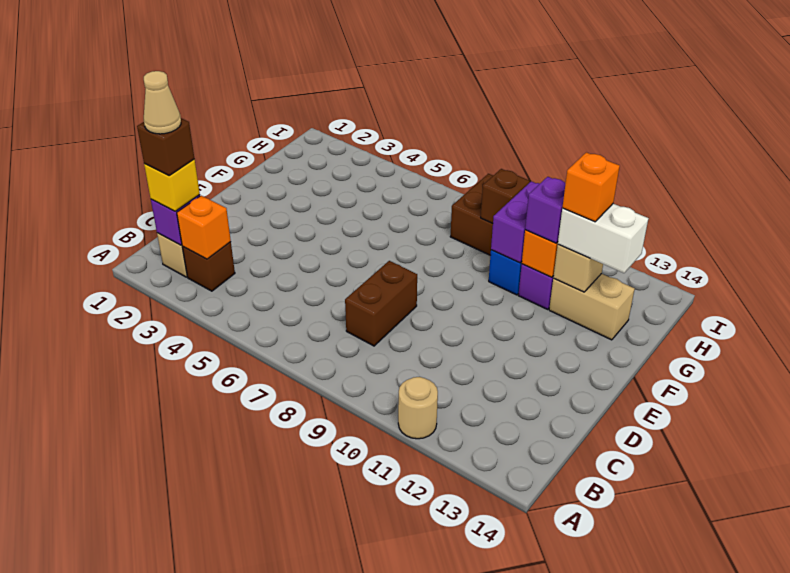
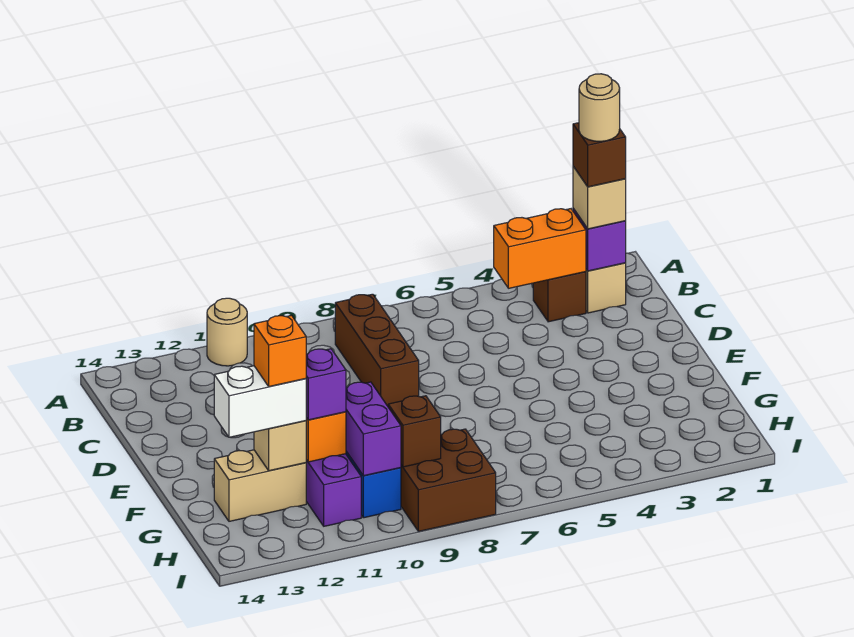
yellow brick B2 level 3 -> tan brick B2 level 3
tan cone B2 level 5 -> tan round brick B2 level 5
orange brick B3 level 2 -> orange brick B3:B4 level 2
brown brick C8:D8 level 1 -> brown brick B8:D8 level 1

